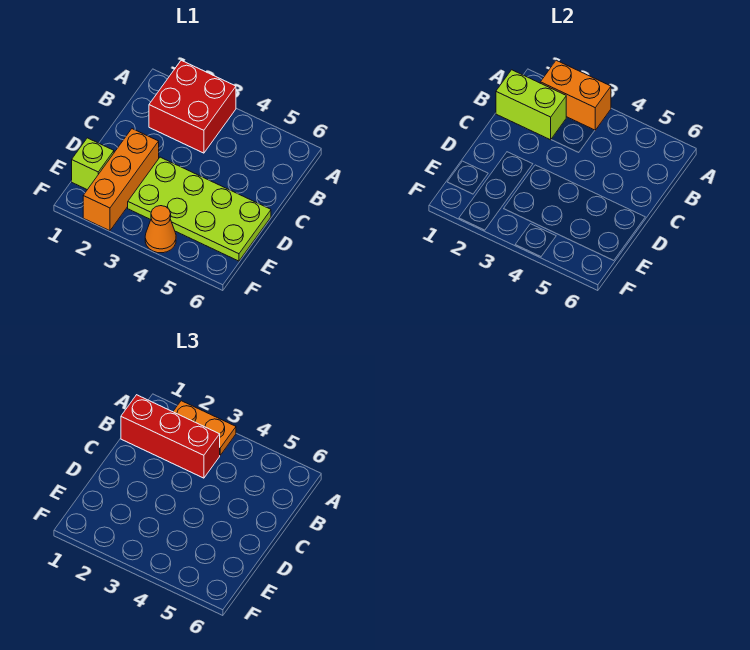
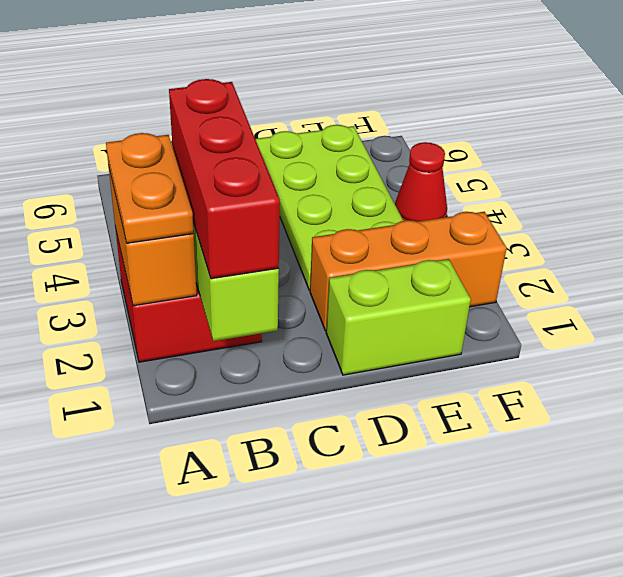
lime brick E1 level 1 -> lime brick D1:E1 level 1
orange cone F4 level 1 -> red cone F4 level 1

